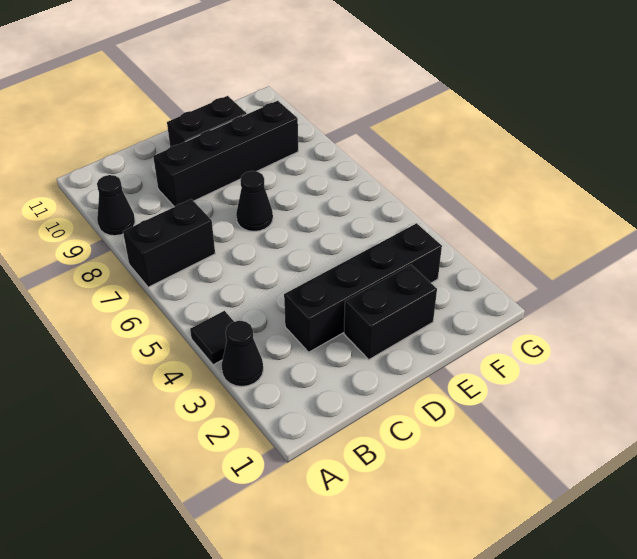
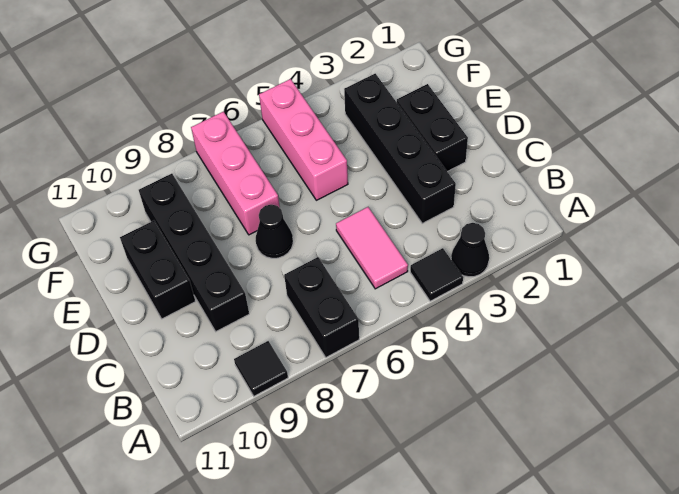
black cone A9 level 1 -> black tile A9 level 1
none -> pink tile B5:C5 level 1
none -> pink brick E5:G5 level 1
none -> pink brick E7:G7 level 1

